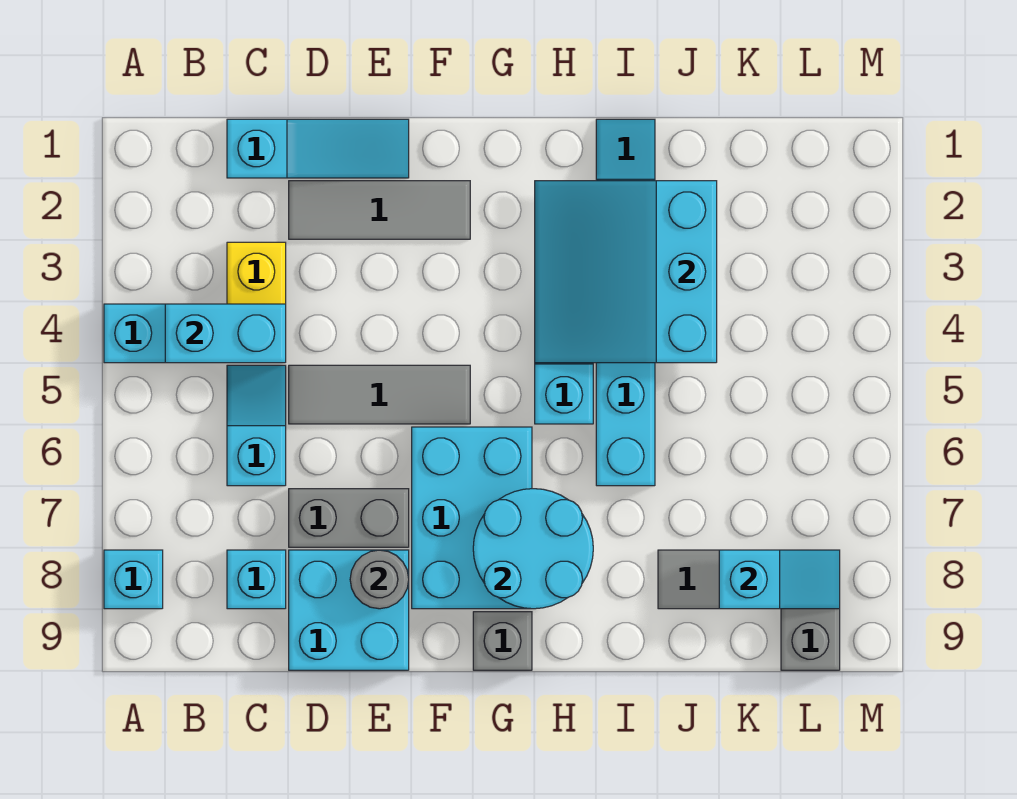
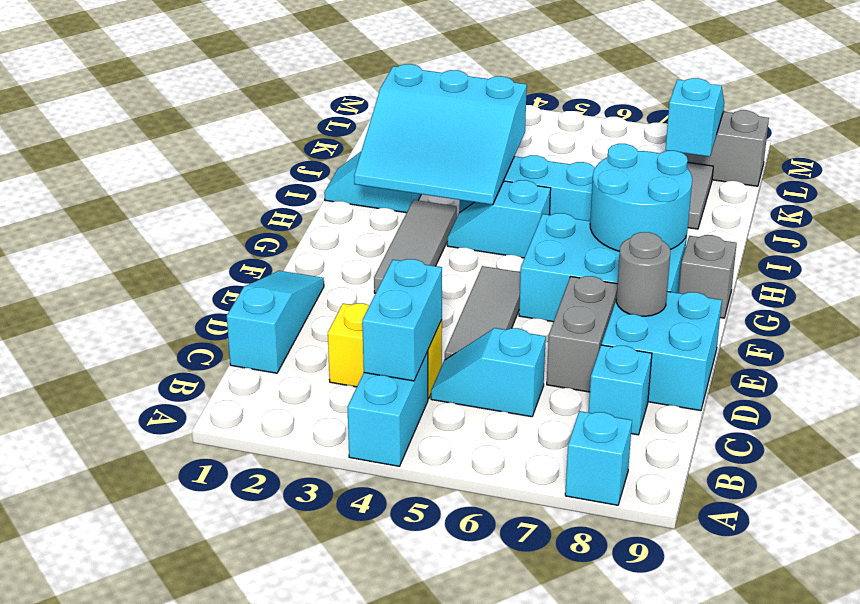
grey tile D2:F2 level 1 -> grey tile F3:H3 level 1

